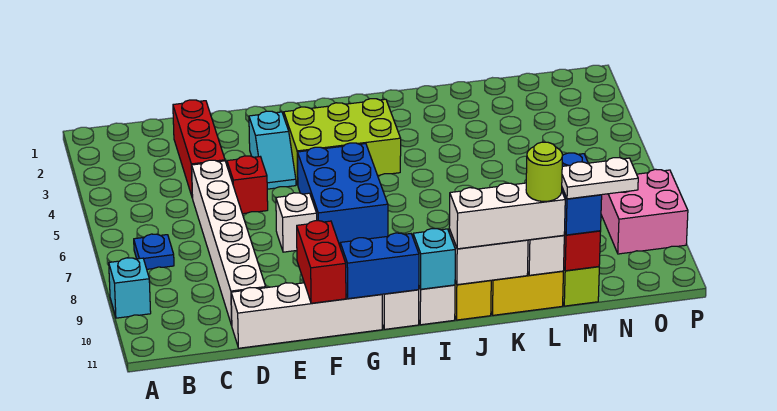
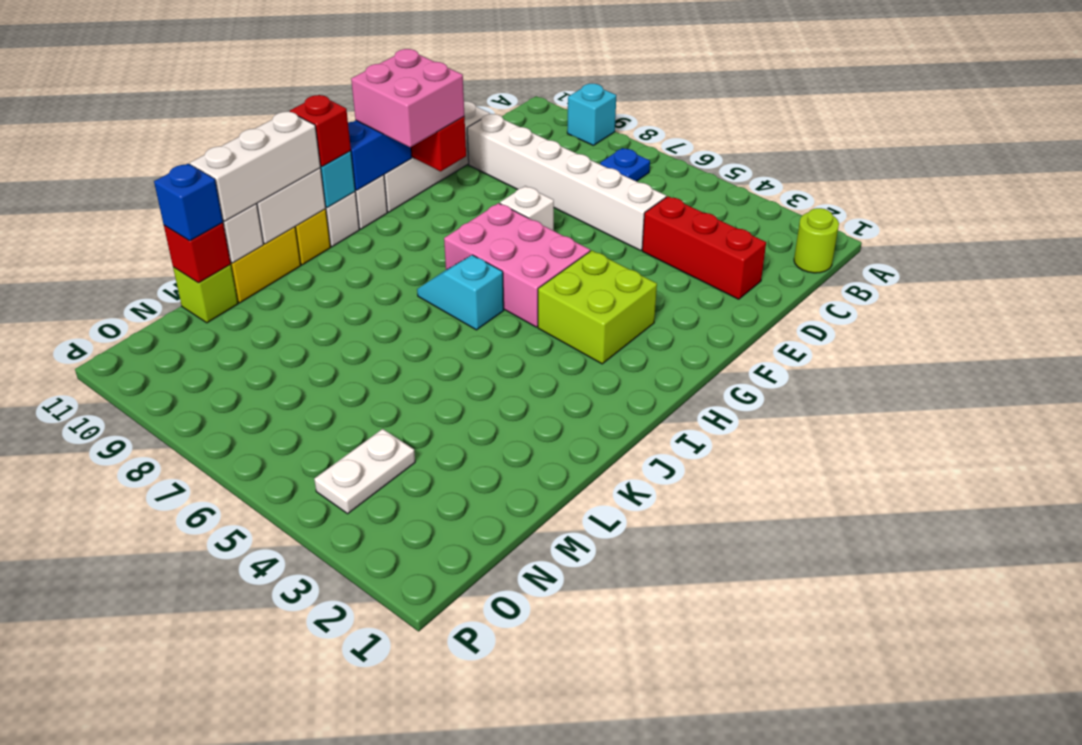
red brick E5 level 1 -> red brick I11 level 3
cyan slope F3:F4 level 1 top 3 -> cyan slope I6:I7 level 1 top 6
lime brick G3:I4 level 1 -> lime brick G3:H4 level 1
blue brick G5:H7 level 1 -> pink brick G5:H7 level 1
lime round brick L11 level 4 -> lime round brick B1 level 1
blue brick M10:M11 level 3 -> blue brick M11 level 3
white plate M11:N11 level 4 -> white plate N4:O4 level 1
pink brick O8:P9 level 1 -> pink brick F10:G11 level 3

